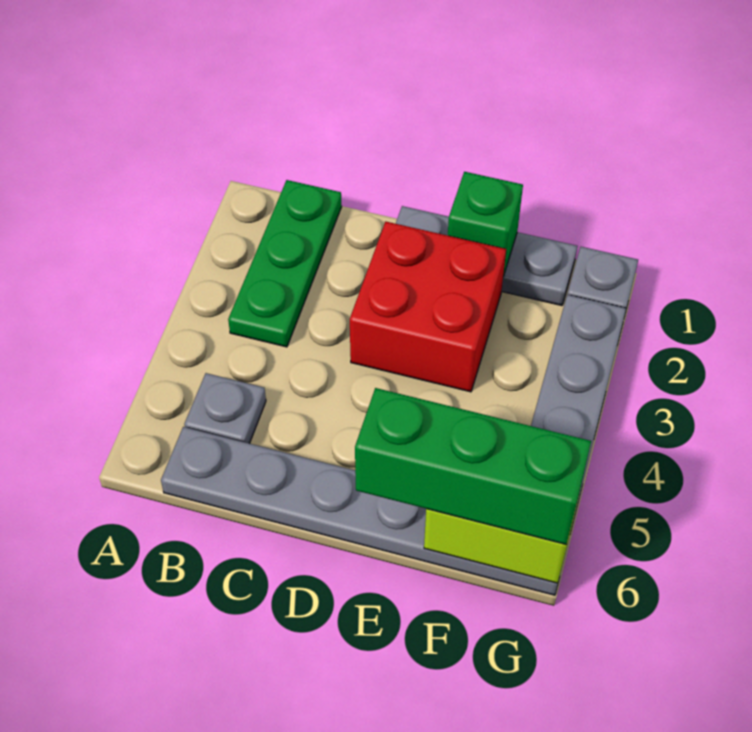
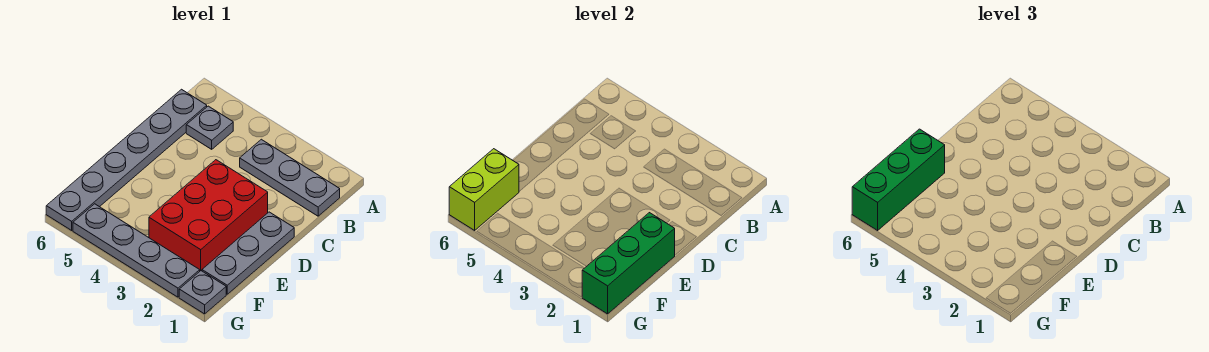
green plate B1:B3 level 1 -> grey plate B1:B3 level 1
red brick D2:E3 level 1 -> red brick D2:F3 level 1
green brick E1 level 2 -> green brick E1:G1 level 2

